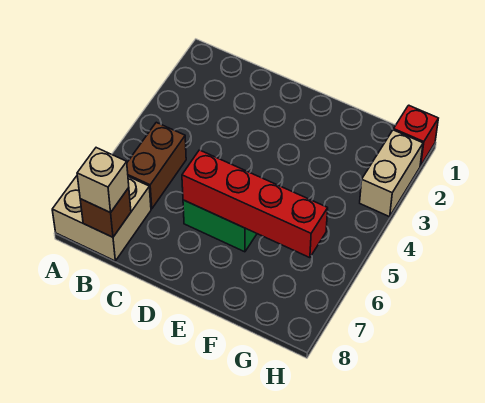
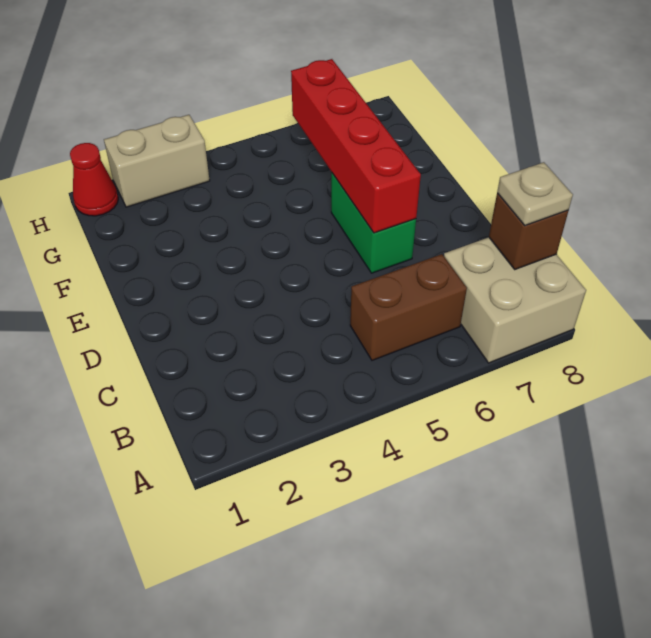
tan brick B8 level 3 -> tan plate B8 level 3
red brick H1 level 1 -> red cone H1 level 1

